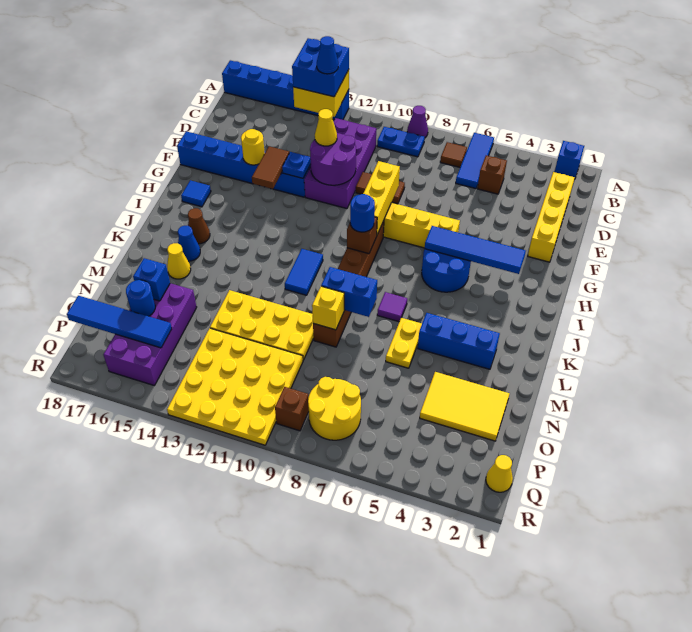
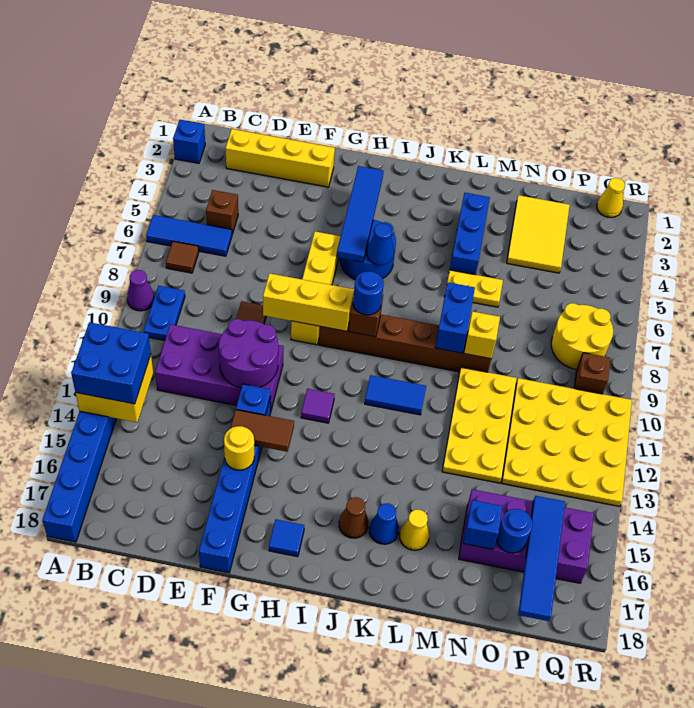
blue cone B13 level 4 -> blue cone I6 level 2
yellow cone E12 level 3 -> none
purple tile K7 level 1 -> purple tile H12 level 1

